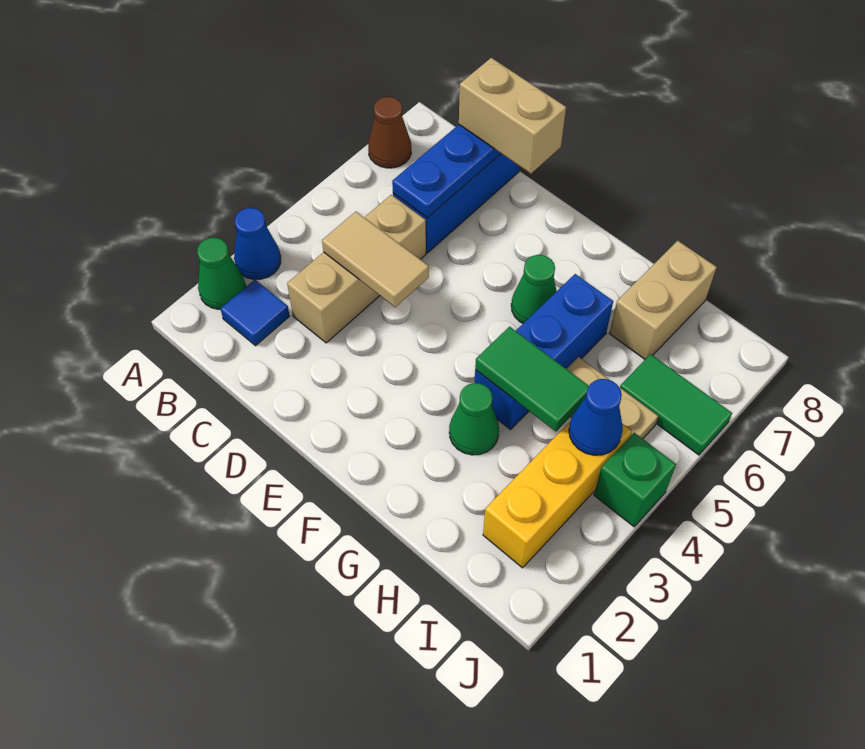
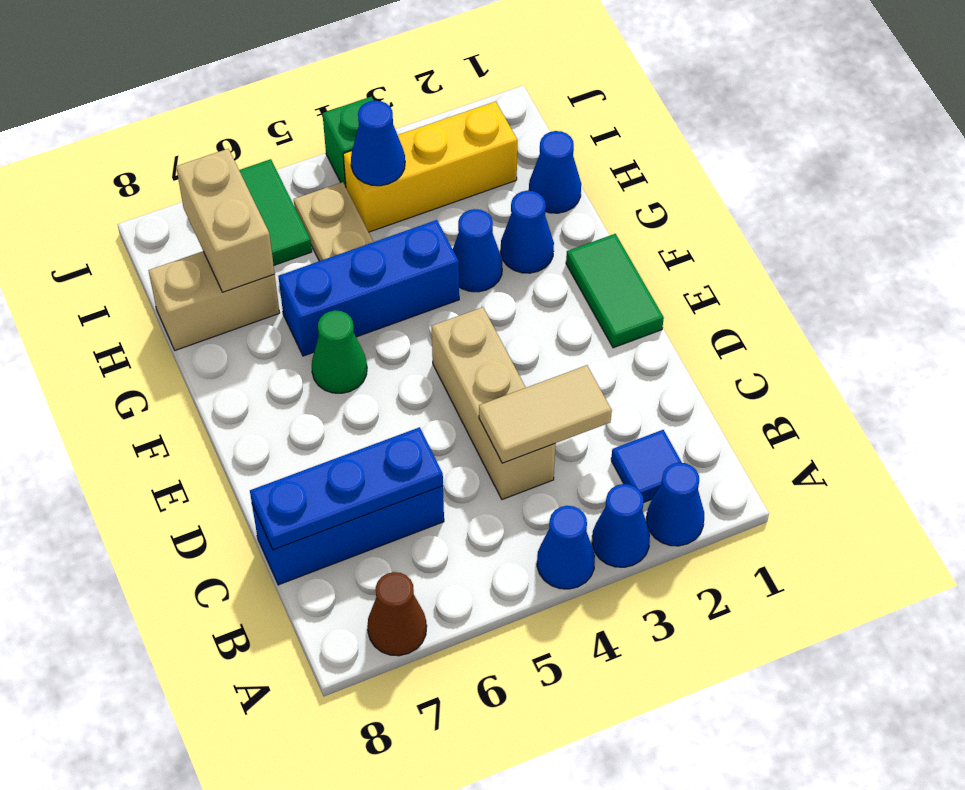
green cone A2 level 1 -> blue cone A2 level 1
none -> blue cone A4 level 1
tan brick C3:C5 level 1 -> tan brick C4:E4 level 1
tan tile C4:D4 level 2 -> tan tile C3:C4 level 2
tan brick C8:D8 level 3 -> tan brick H7:I7 level 2
none -> blue cone G2 level 1
green cone G3 level 1 -> blue cone G3 level 1
green tile G4:H4 level 2 -> green tile E1:F1 level 1
none -> blue cone H1 level 1

